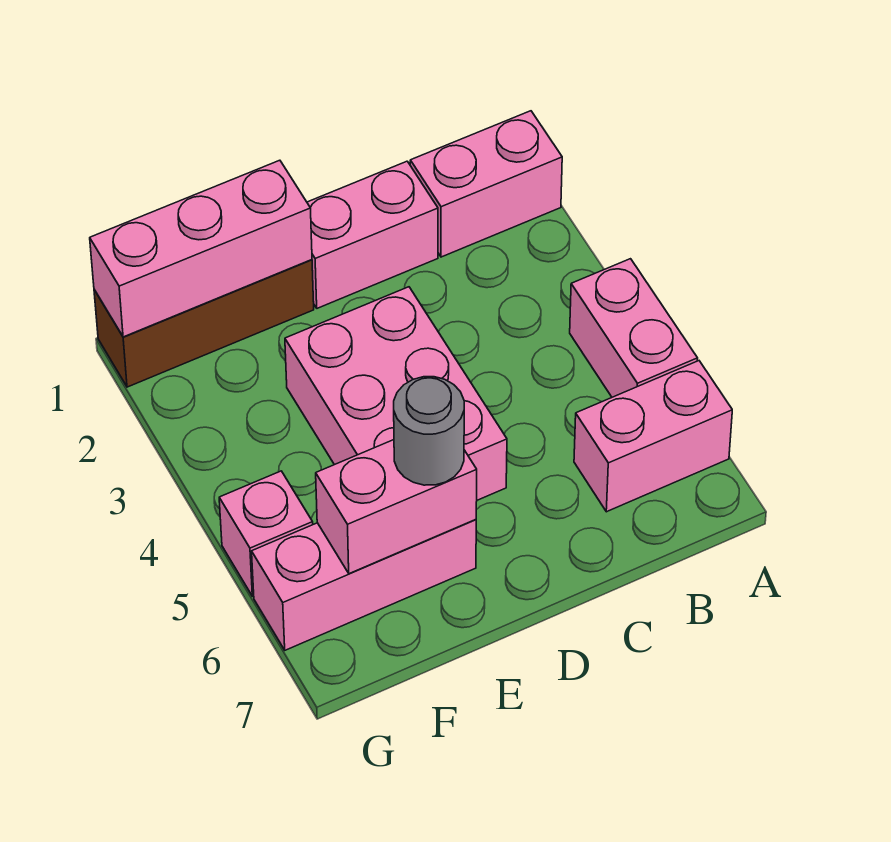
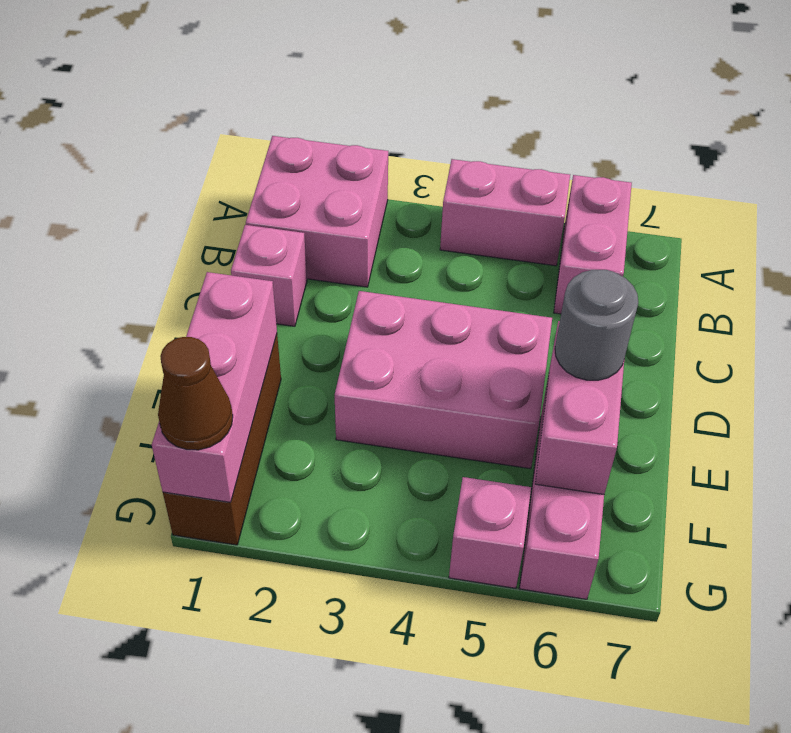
pink brick A1:B1 level 1 -> pink brick A1:B2 level 1
pink brick C1:D1 level 1 -> pink brick C1 level 1
none -> brown cone G1 level 3

